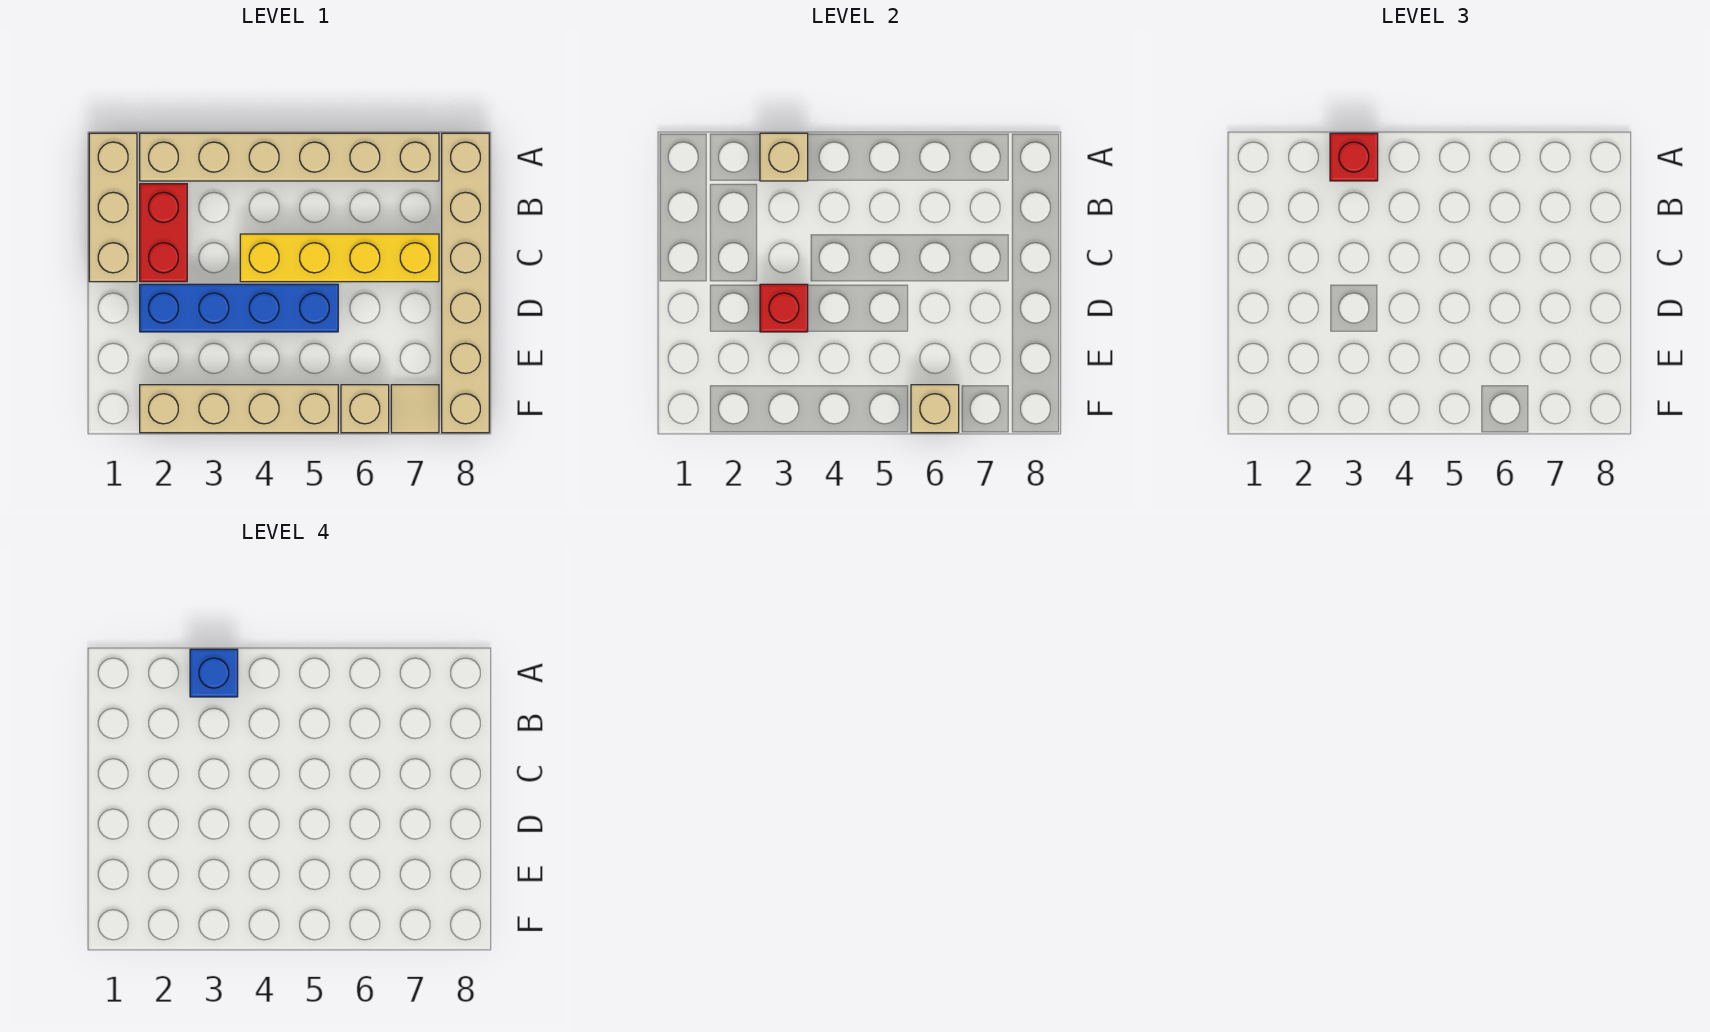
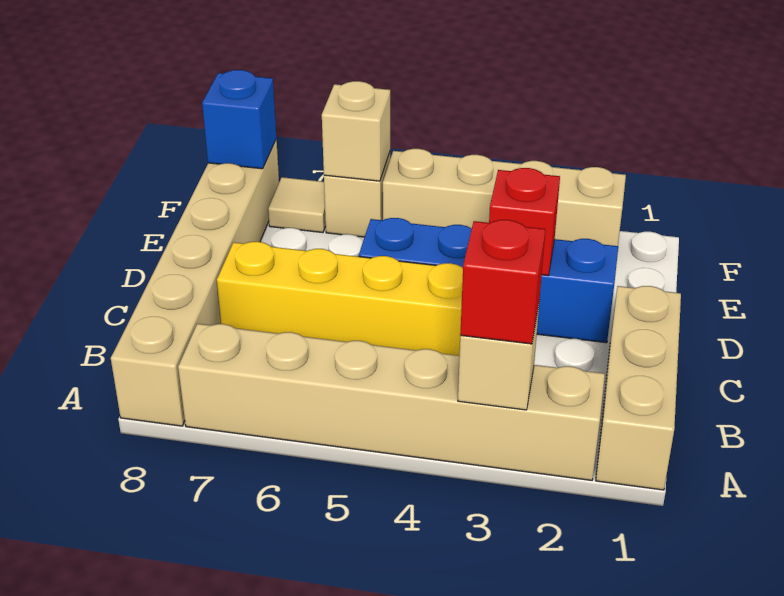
blue brick A3 level 4 -> blue brick F8 level 2
red brick B2:C2 level 1 -> none

